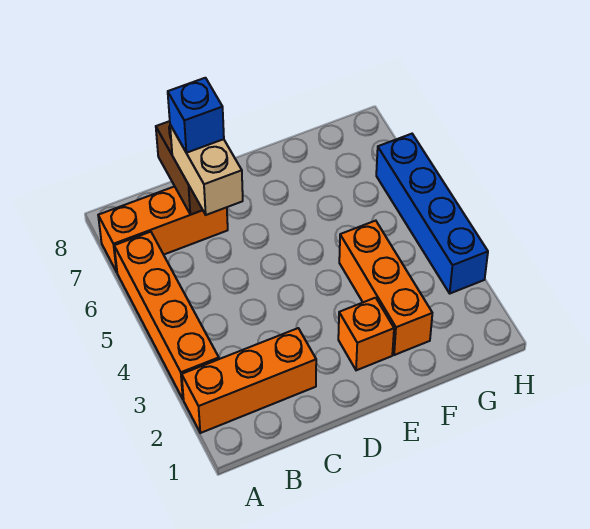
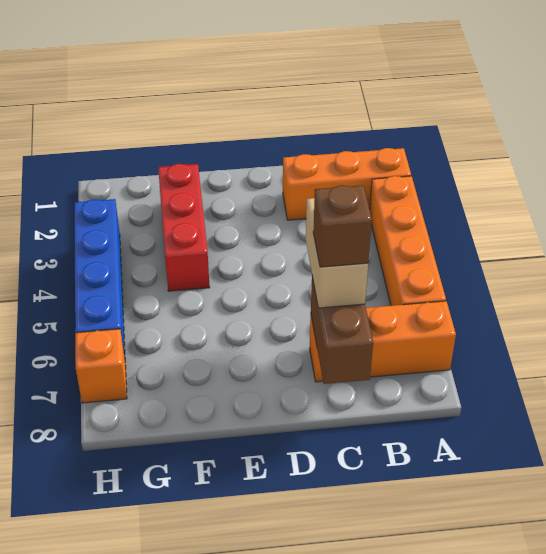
blue brick C7 level 4 -> brown brick C7 level 4
orange brick E2 level 1 -> orange brick H7 level 1
orange brick F2:F4 level 1 -> red brick F2:F4 level 1

